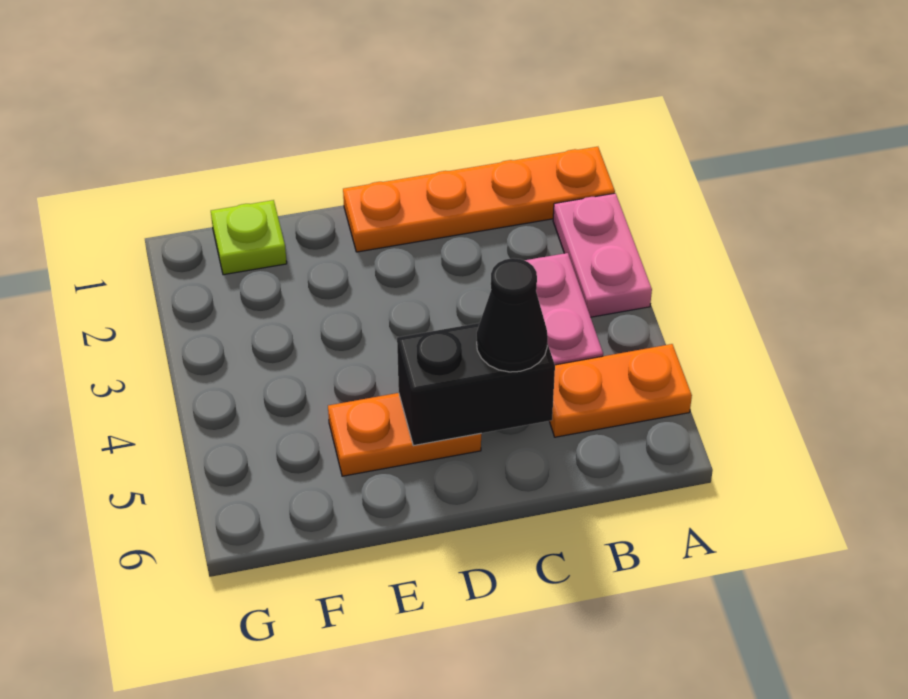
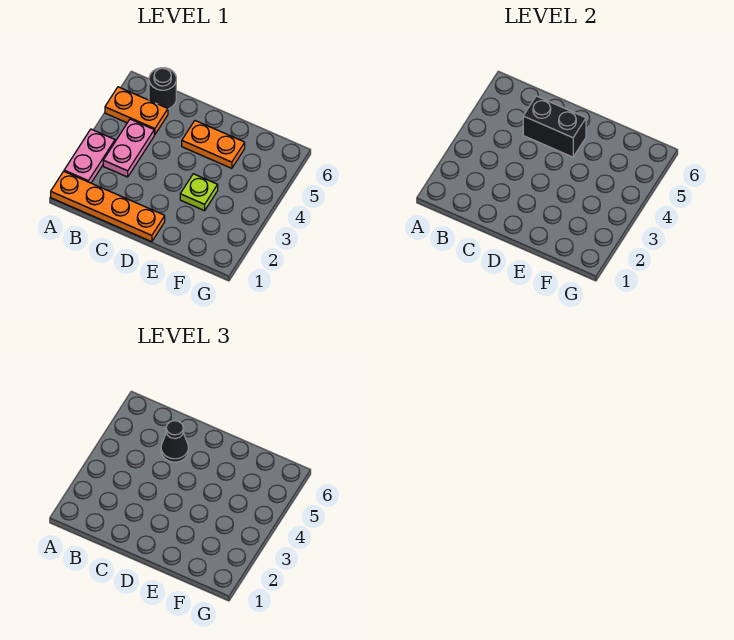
none -> black round brick B6 level 1
lime plate F1 level 1 -> lime plate E3 level 1

